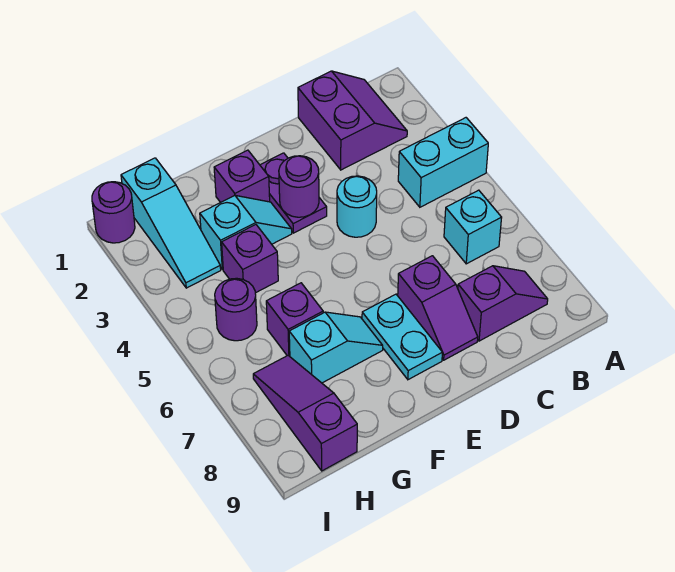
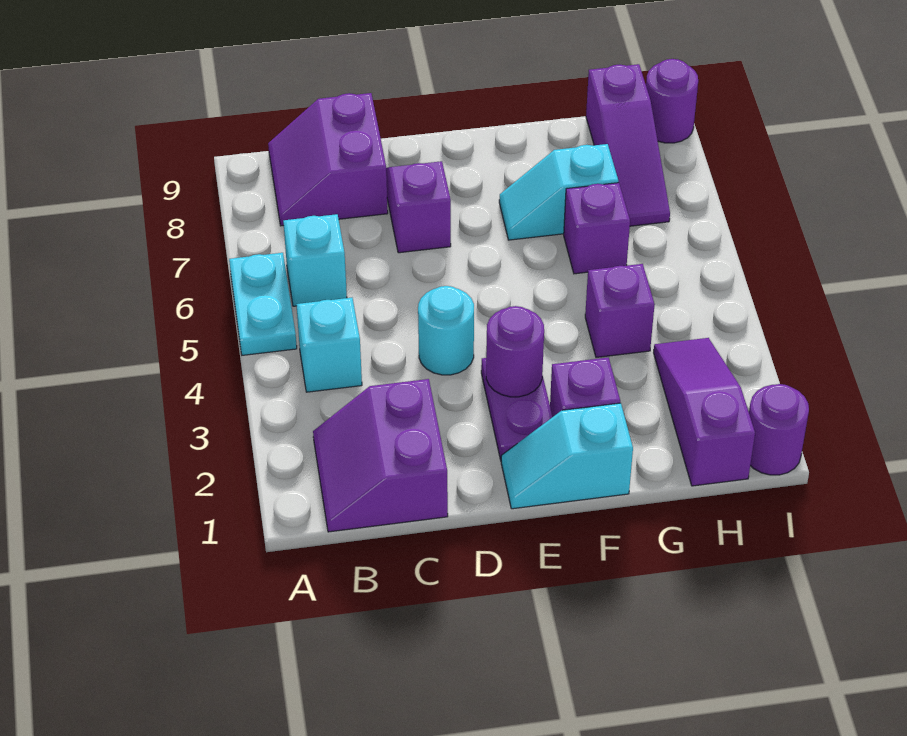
cyan brick A4:B4 level 1 -> cyan brick B4 level 1
purple slope B8:C8 level 1 top C -> purple slope B8:C9 level 1 top C
cyan plate E7:E8 level 1 -> cyan plate A5:A6 level 1
cyan slope F3:G3 level 1 top G -> cyan slope E1:F1 level 1 top F
cyan slope H1:H3 level 1 top 1 -> purple slope H1:H3 level 1 top 1
purple round brick H5 level 1 -> purple round brick I9 level 1

